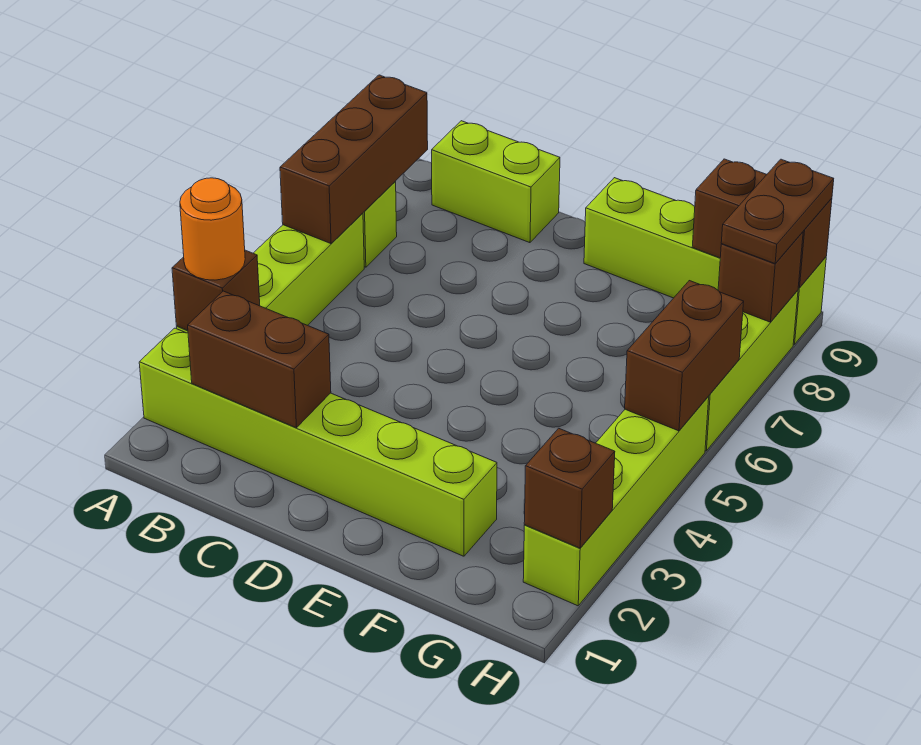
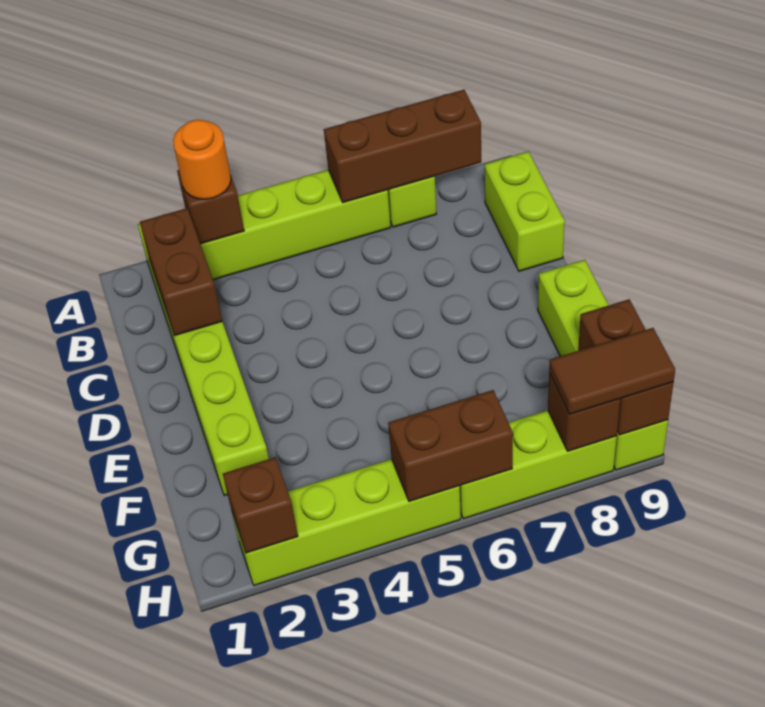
brown plate H8:H9 level 3 -> brown tile H8:H9 level 3

